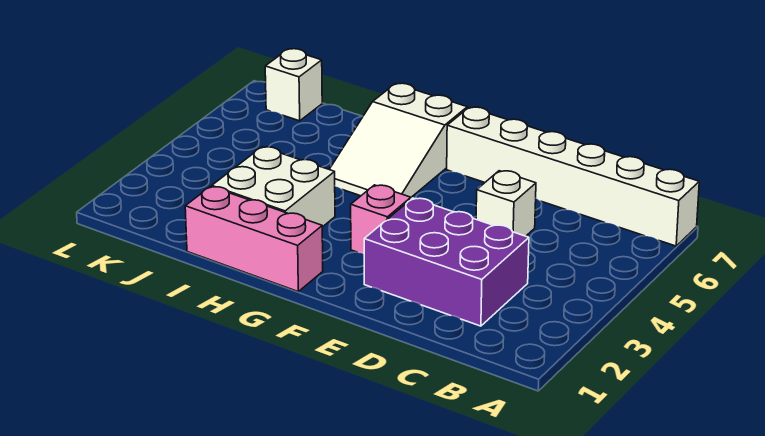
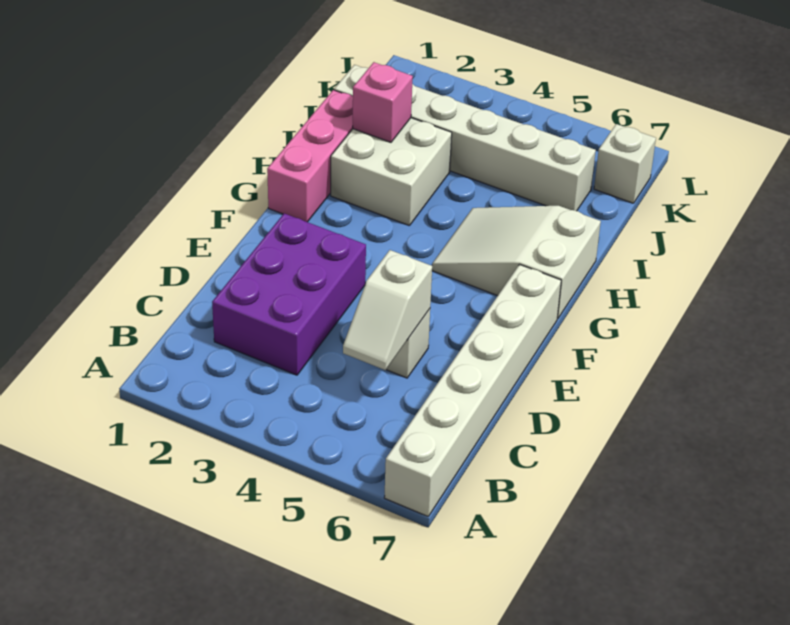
none -> white slope C5:D5 level 2 top D
pink brick F3 level 1 -> pink brick I2 level 2
none -> white brick J1:J6 level 1

